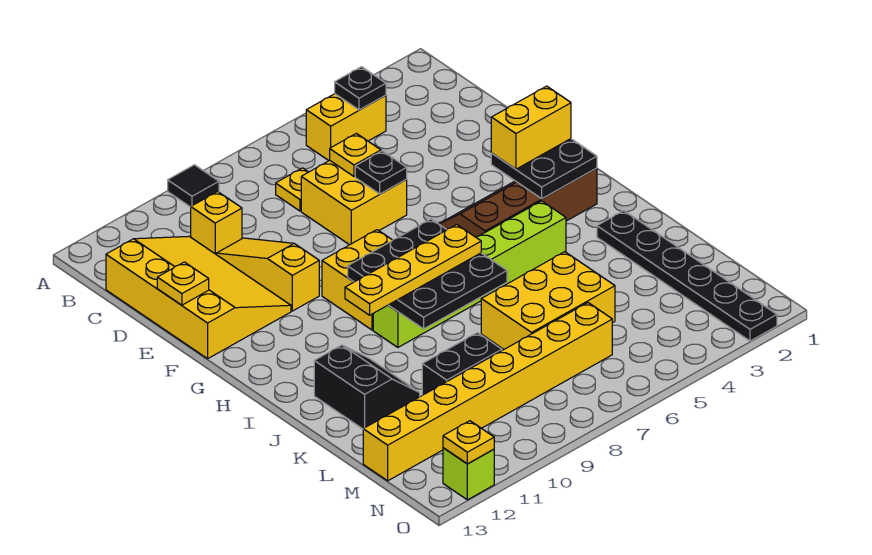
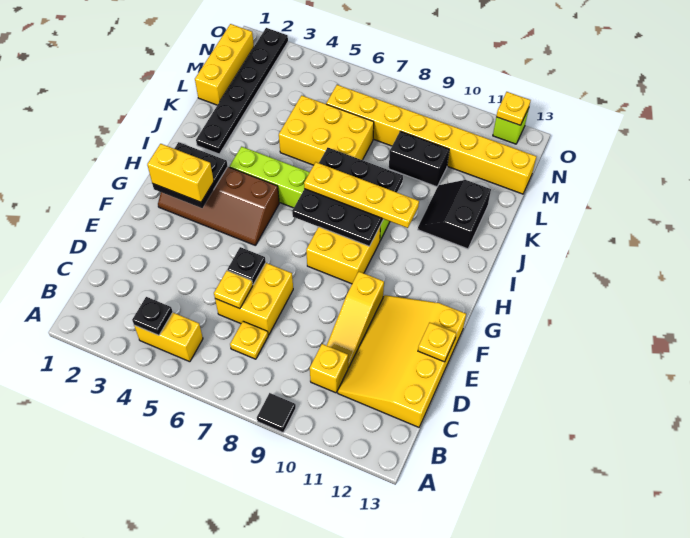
none -> yellow brick L1:N1 level 1

